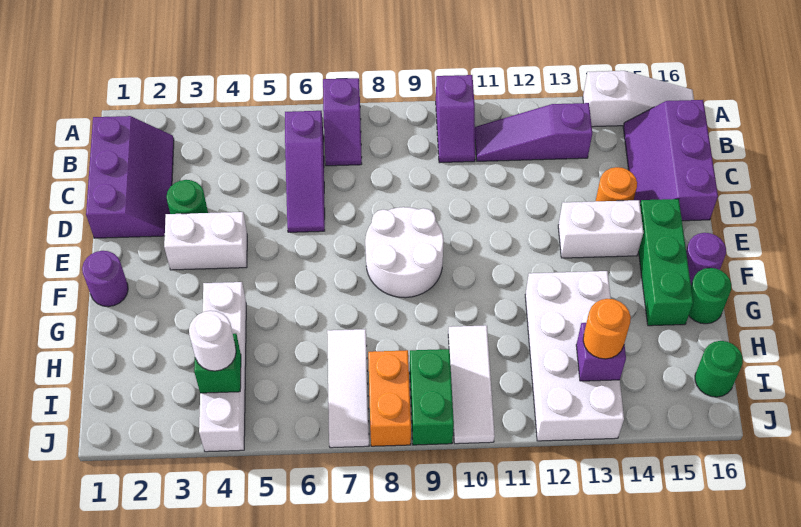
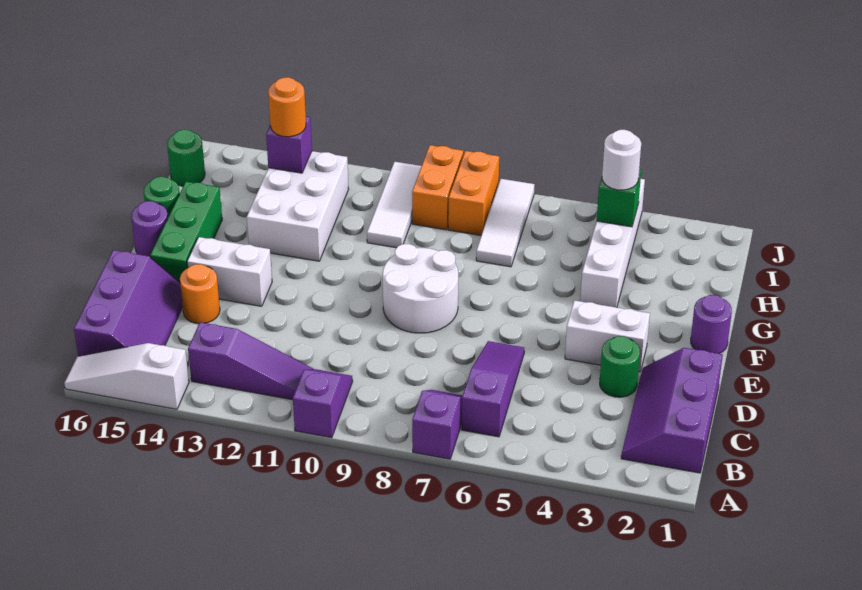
white brick G12:J13 level 1 -> white brick G12:I13 level 1
green brick I9:J9 level 1 -> orange brick I9:J9 level 1

